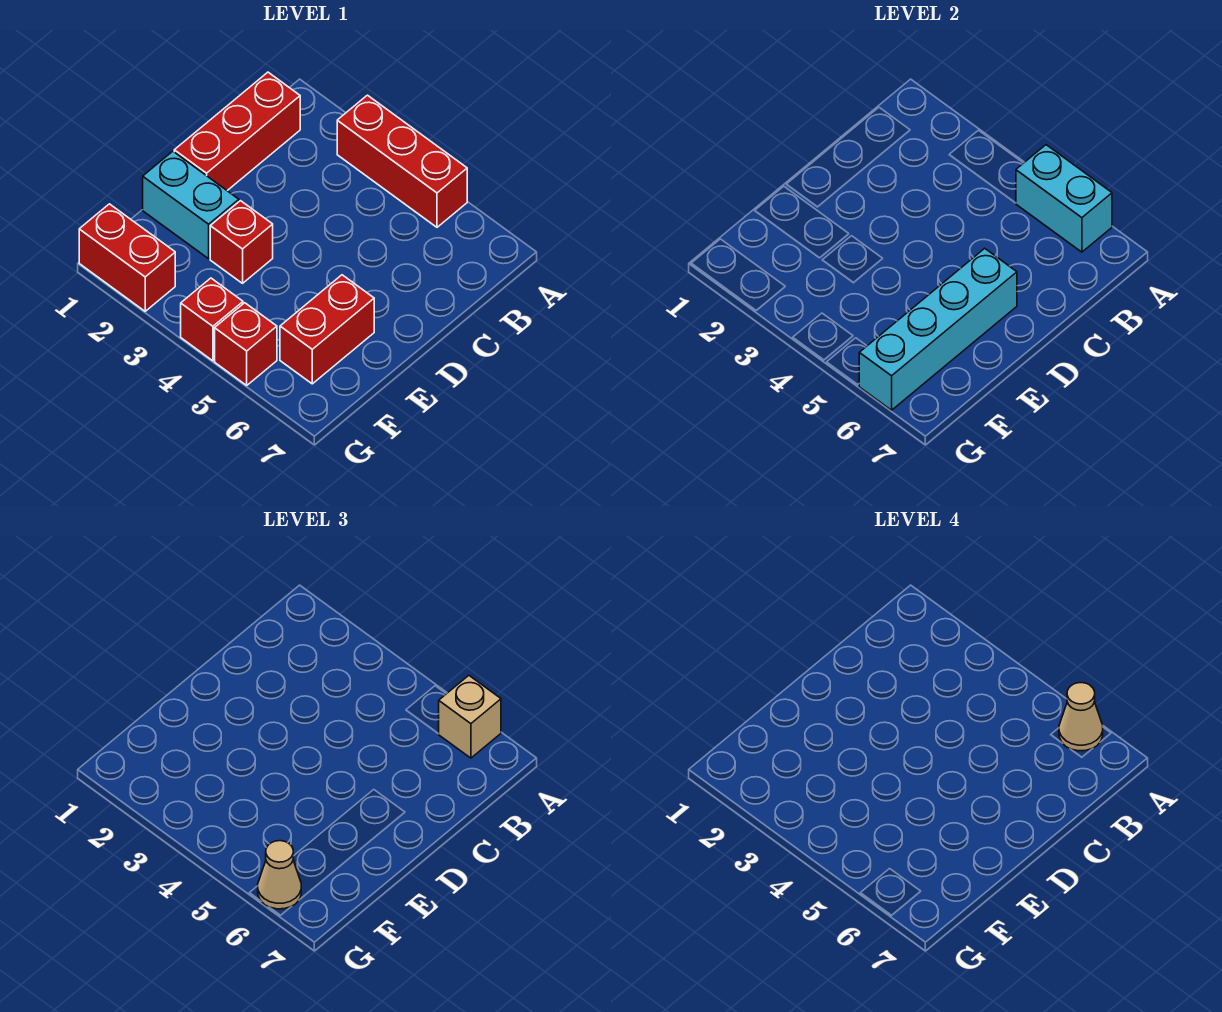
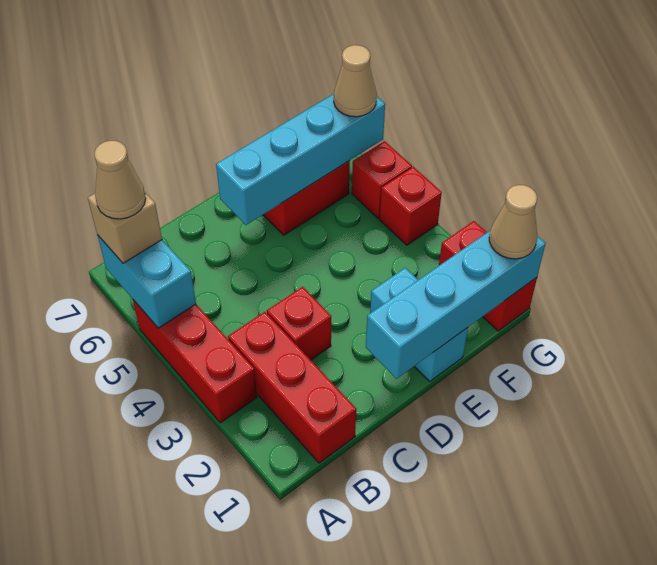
red brick B1:D1 level 1 -> red brick B1:B3 level 1
none -> cyan brick D1:G1 level 2
red brick E3 level 1 -> red brick C3 level 1
none -> tan cone G1 level 3

